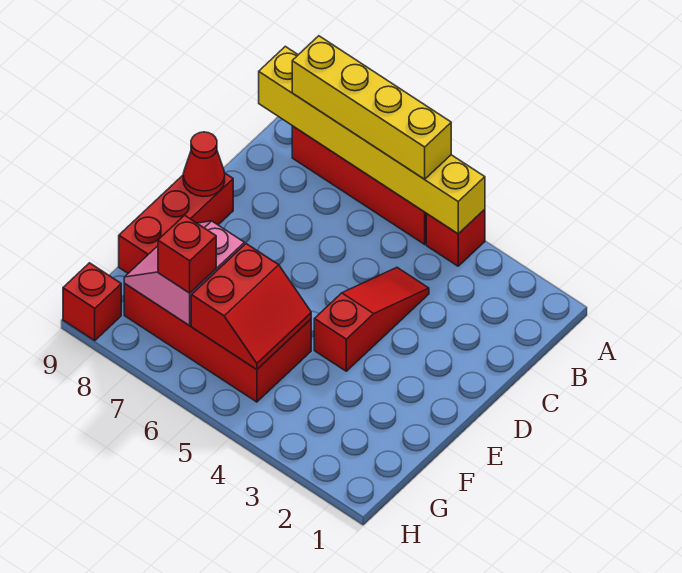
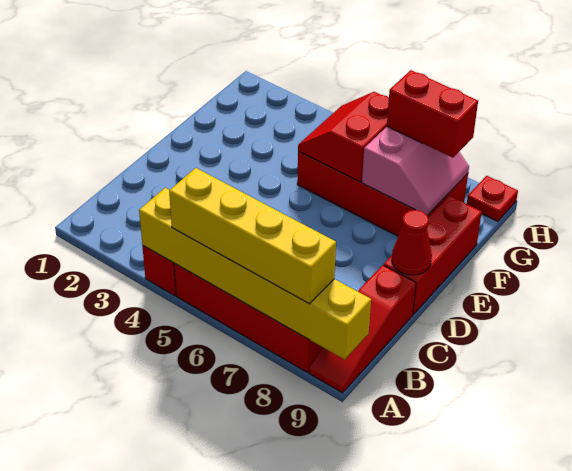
red slope C4:E4 level 1 top E -> red slope A9:C9 level 1 top C
red brick G7 level 3 -> red brick G7:G8 level 3
red brick H9 level 1 -> red plate H9 level 1

